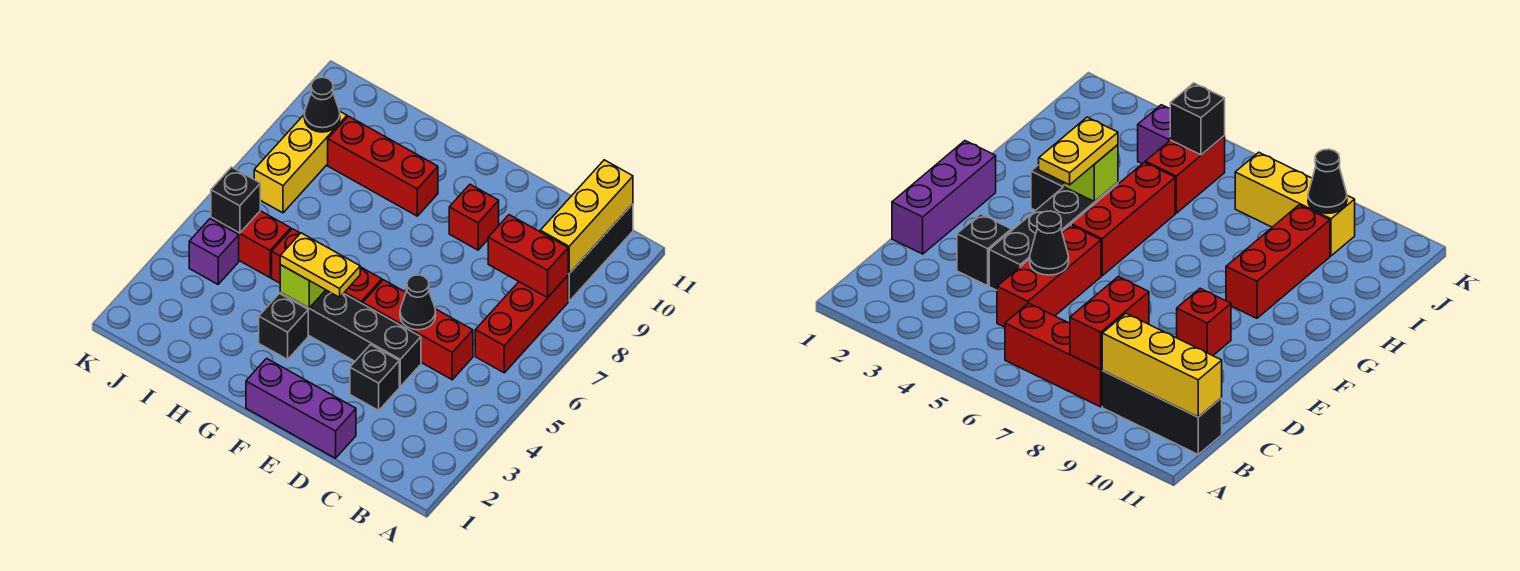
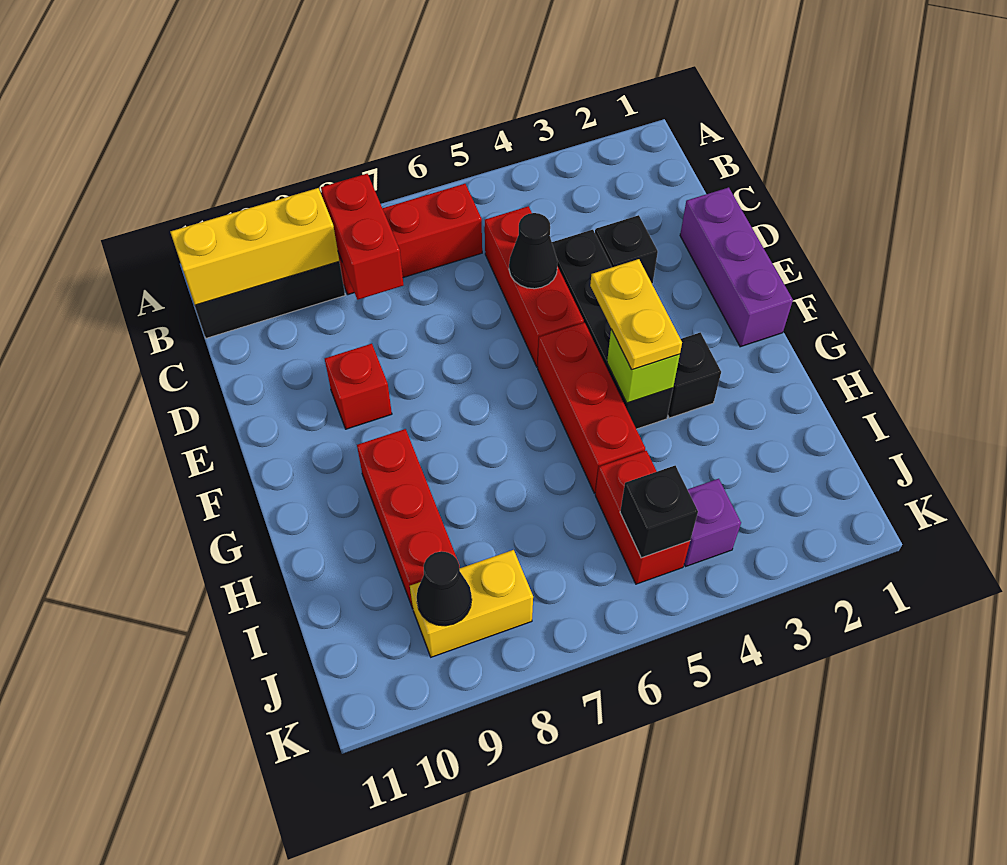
yellow brick J7:J9 level 1 -> yellow brick J8:J9 level 1

